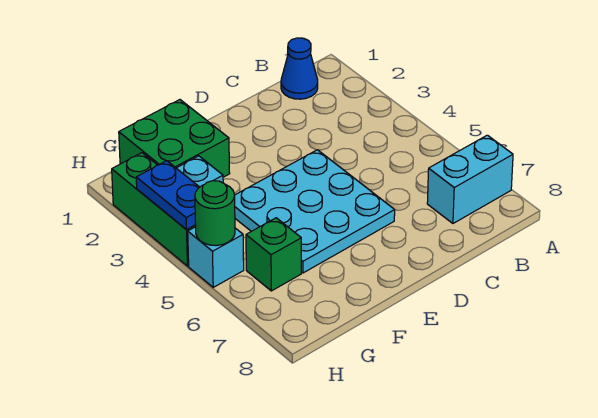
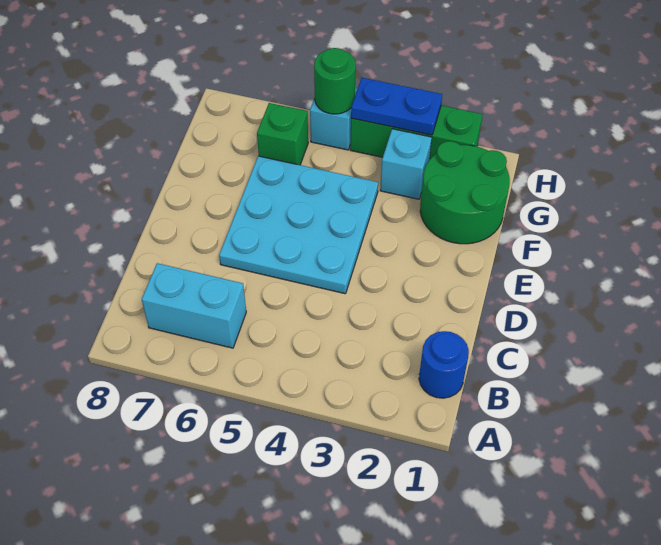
cyan brick A7:B7 level 1 -> cyan brick B6:B7 level 1
blue cone B1 level 1 -> blue round brick B1 level 1
green brick F1:G2 level 1 -> green round brick F1:G2 level 1

